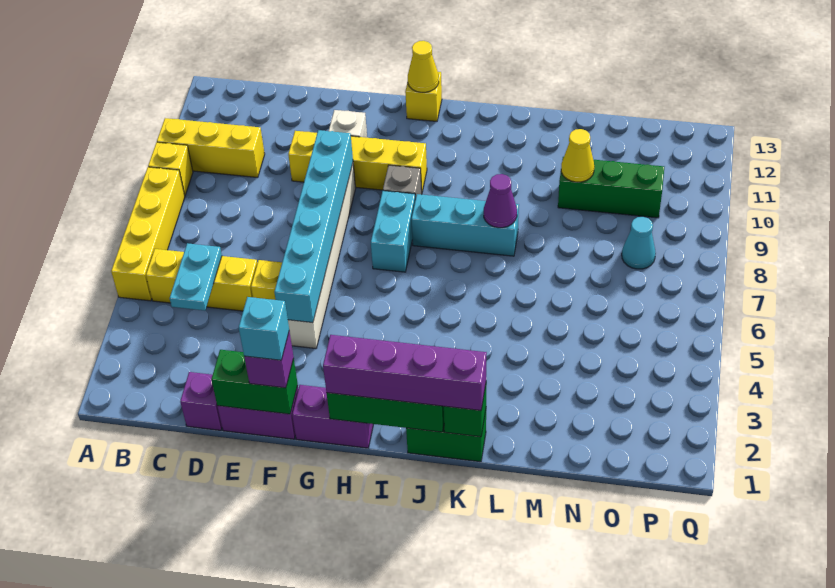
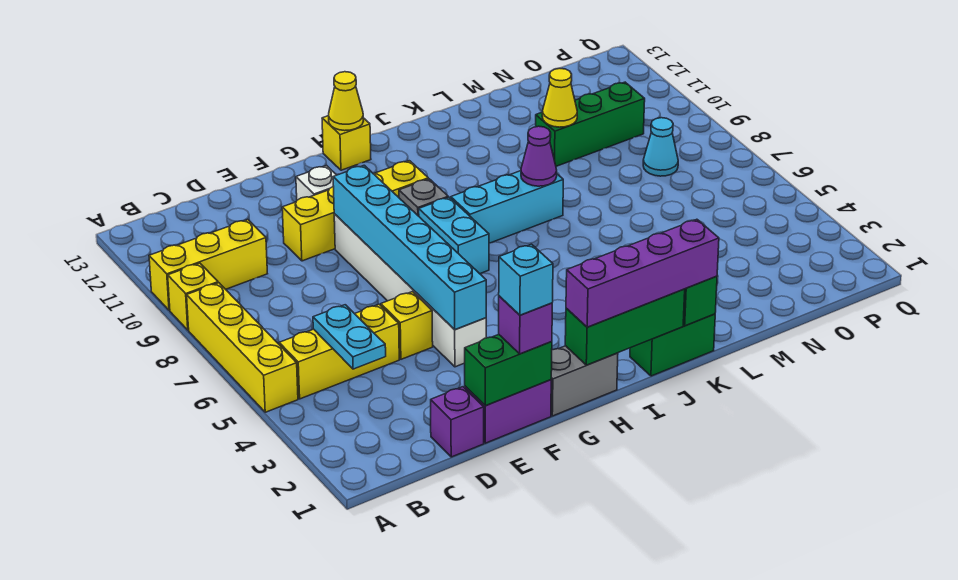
purple brick G1:H1 level 1 -> grey brick G1:H1 level 1

